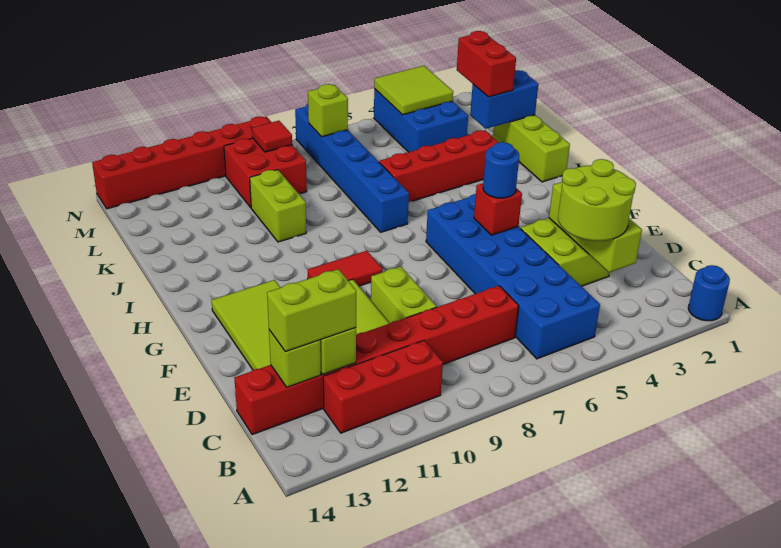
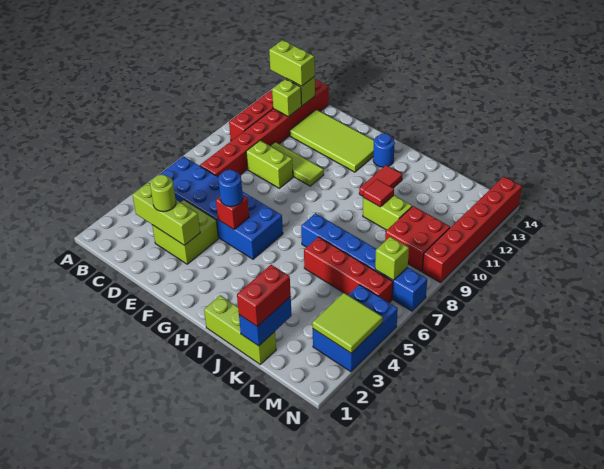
blue round brick A1 level 1 -> blue round brick H13 level 1
lime round brick C3:D4 level 3 -> lime round brick D3 level 3
lime brick C12:C13 level 3 -> lime brick B13:C13 level 3
red tile G9:G10 level 1 -> red tile I11:I12 level 1
red brick J3:J6 level 1 -> red brick J6:M6 level 1
red brick K2:L2 level 3 -> red brick K1:K2 level 3
blue brick L3:N4 level 1 -> blue brick M3:N5 level 1
red tile M9 level 2 -> red tile J10 level 2

